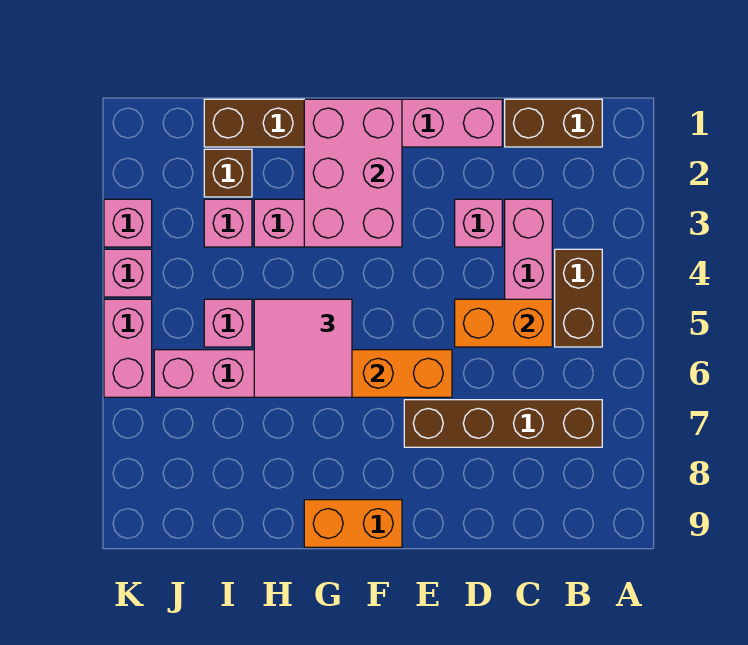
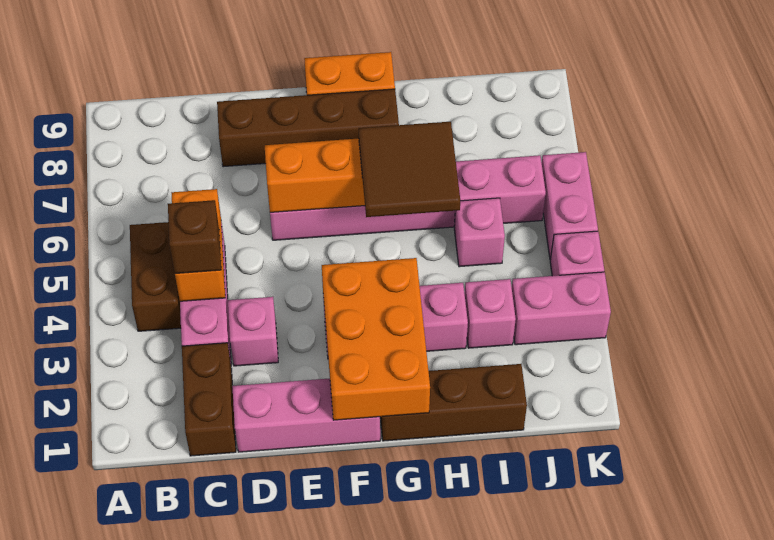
brown brick B1:C1 level 1 -> brown brick C1:C2 level 1
brown brick B7:E7 level 1 -> brown brick D8:G8 level 1
orange brick C5:D5 level 2 -> orange brick C4:C5 level 2
pink brick F1:G3 level 2 -> orange brick F1:G3 level 2
pink tile G5:H6 level 3 -> brown tile G5:H6 level 3
brown brick I2 level 1 -> brown brick C4 level 3
pink brick K3 level 1 -> pink brick J3:K3 level 1

